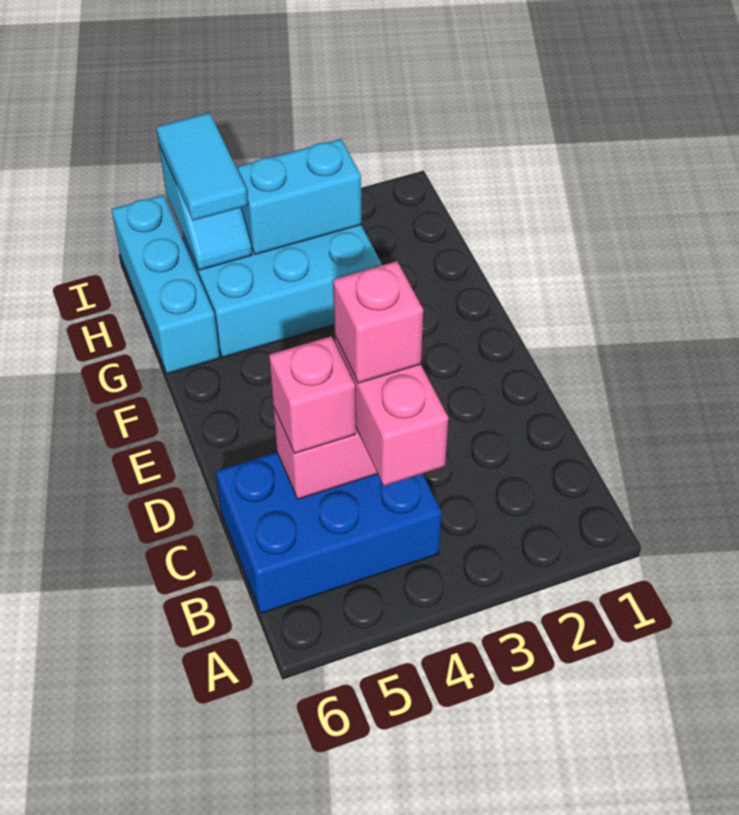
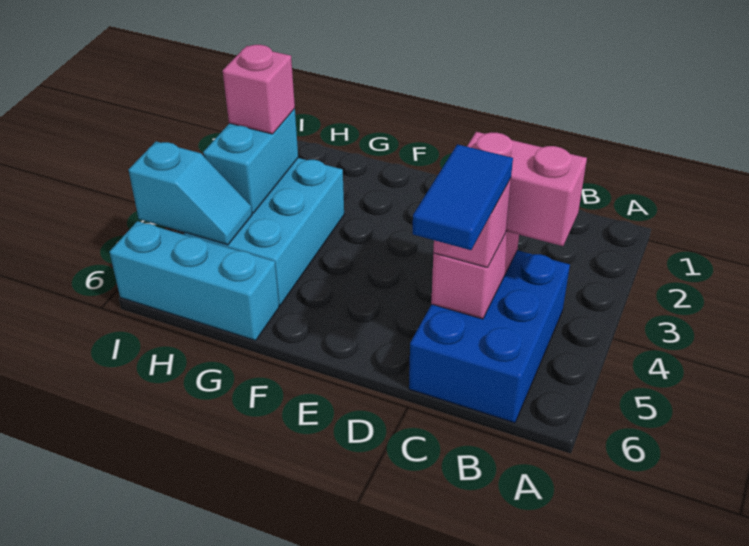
pink brick C4 level 4 -> pink brick H3 level 3
none -> blue tile C5:C6 level 4
cyan tile H5:I5 level 3 -> none

